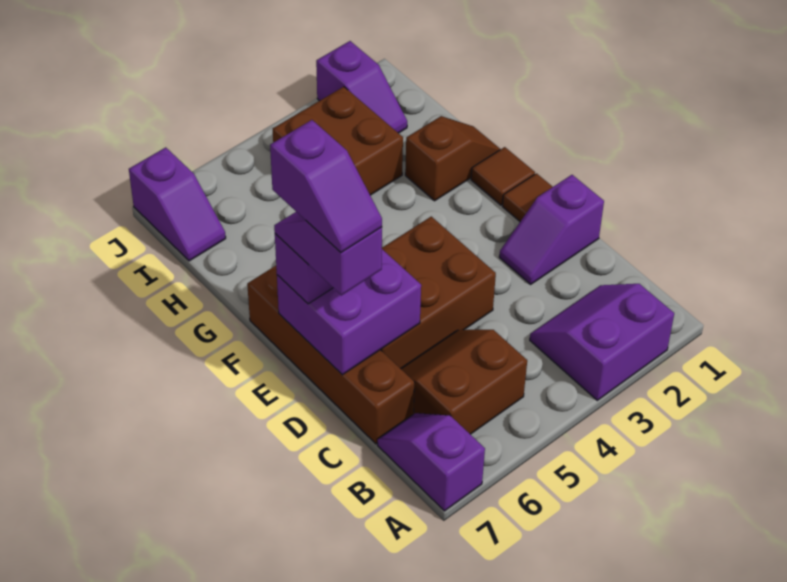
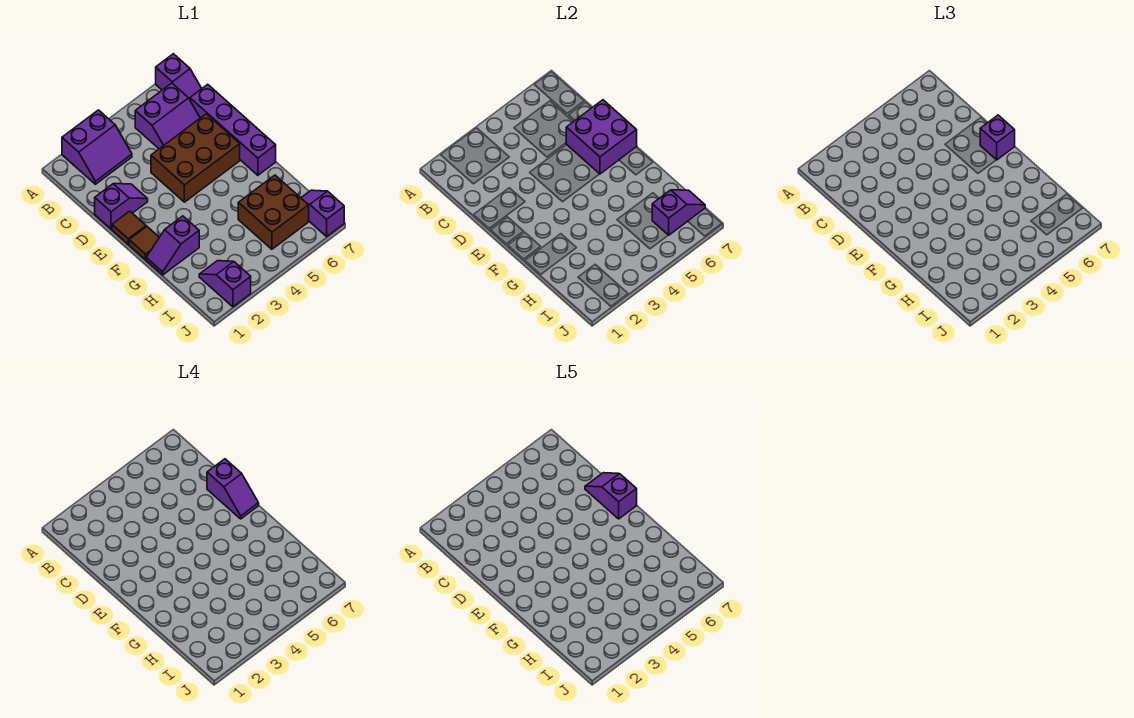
brown slope B5:C6 level 1 top B -> purple slope B5:C6 level 1 top B
brown brick C7:F7 level 1 -> purple brick C7:F7 level 1
brown slope G1:G2 level 1 top 2 -> purple slope G1:G2 level 1 top 2
brown brick H3:I4 level 1 -> brown brick H5:I6 level 1
none -> purple slope I6:I7 level 2 top 6

